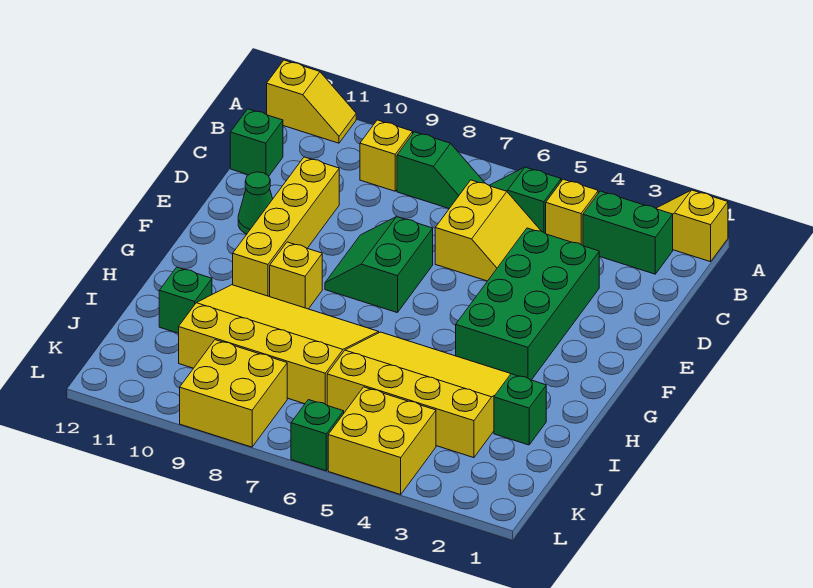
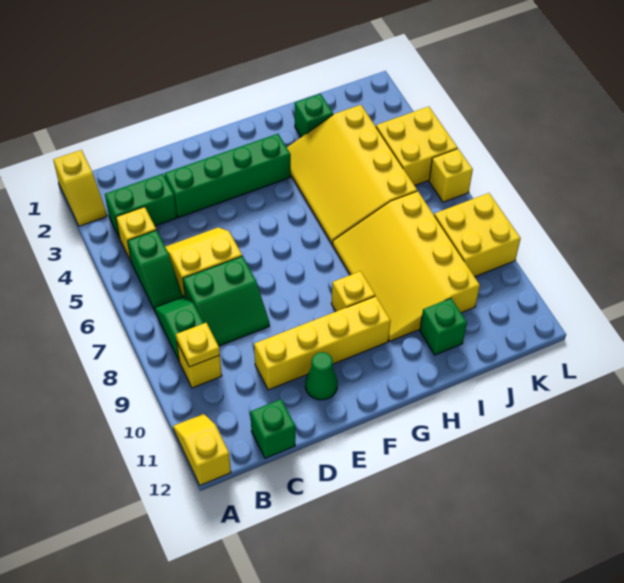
green brick B2:B3 level 1 -> green brick B3:C3 level 1
none -> yellow plate B9 level 2
green brick D3:G4 level 1 -> green brick D3:G3 level 1
green slope E7:F8 level 1 top 7 -> green slope C7:D8 level 1 top 7
green brick L6 level 1 -> yellow brick L6 level 1

